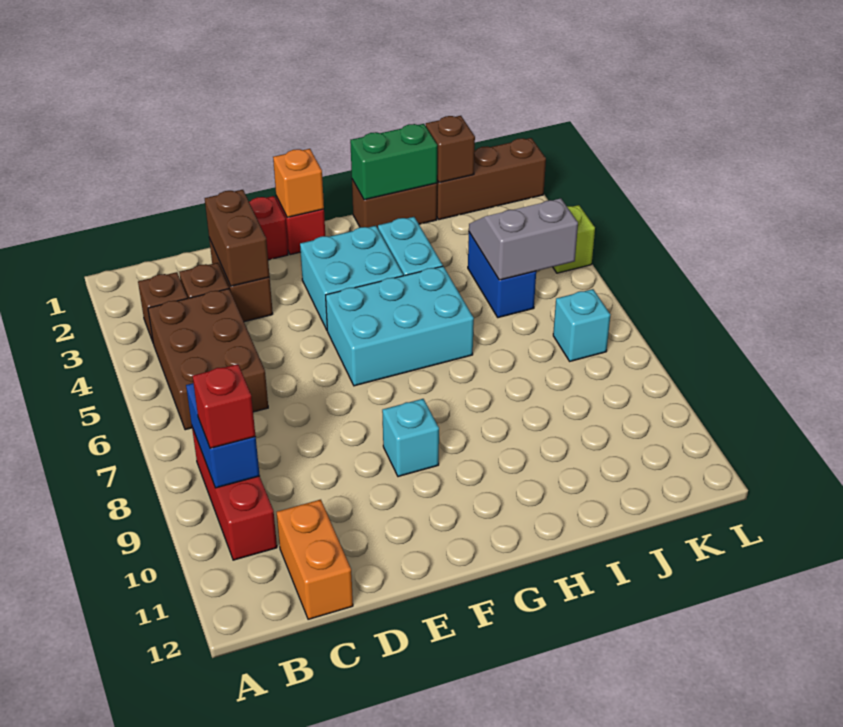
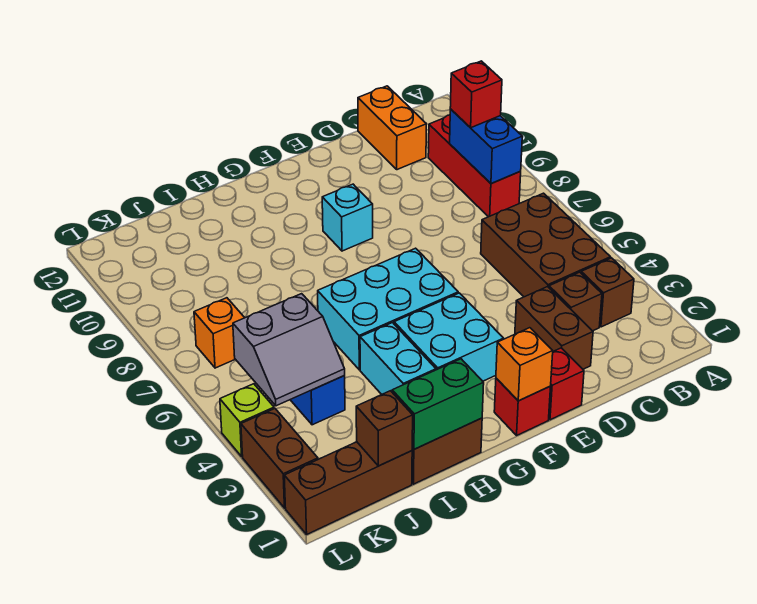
brown brick D2:D3 level 2 -> brown brick L2:L3 level 1
cyan brick K7 level 1 -> orange brick K7 level 1

